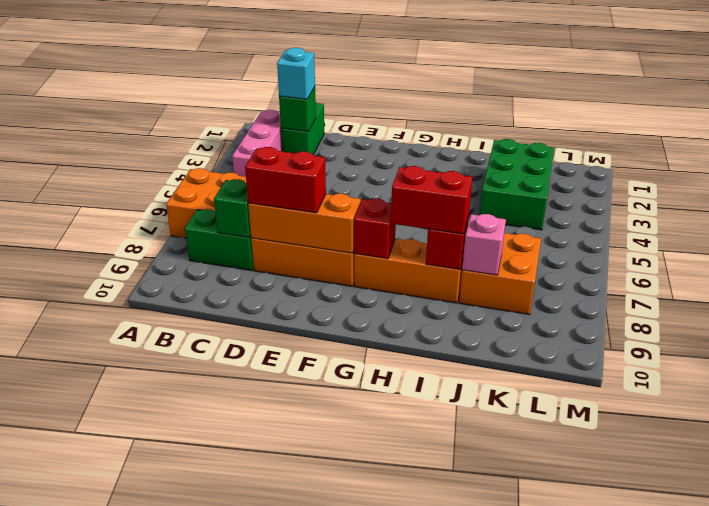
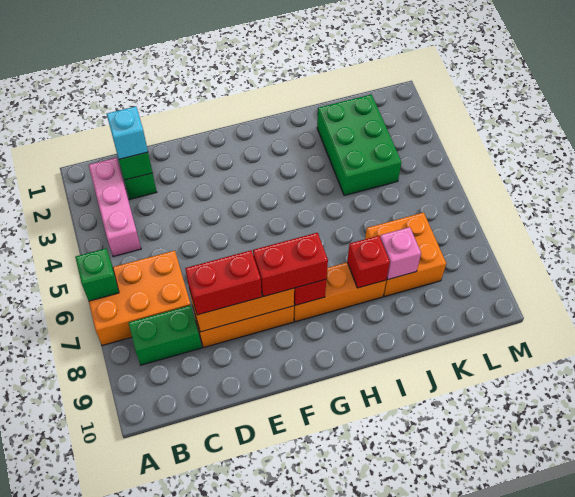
green brick C8 level 2 -> green brick A6 level 2
red brick H8:I8 level 3 -> red brick F8:G8 level 3

